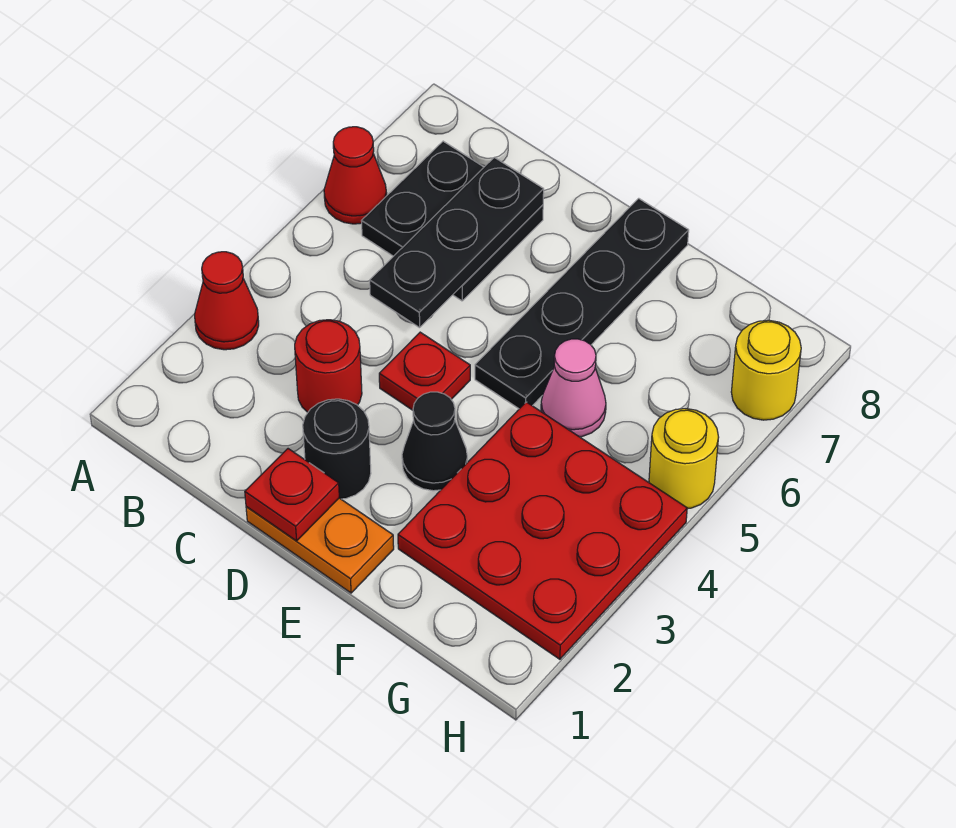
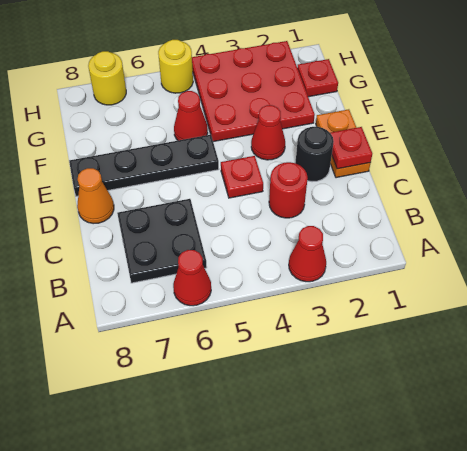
black plate C5:C7 level 2 -> none
none -> orange cone D8 level 1
black cone E3 level 1 -> red cone E3 level 1
pink cone F5 level 1 -> red cone F5 level 1
none -> red plate G1 level 1

